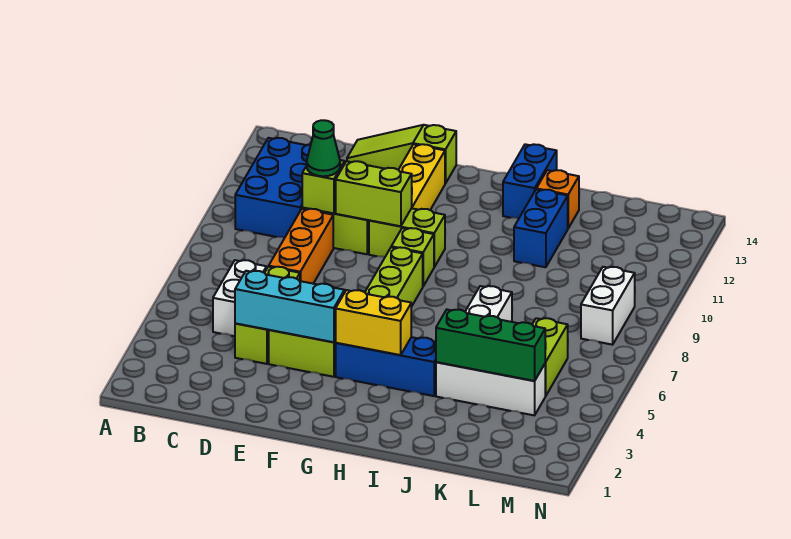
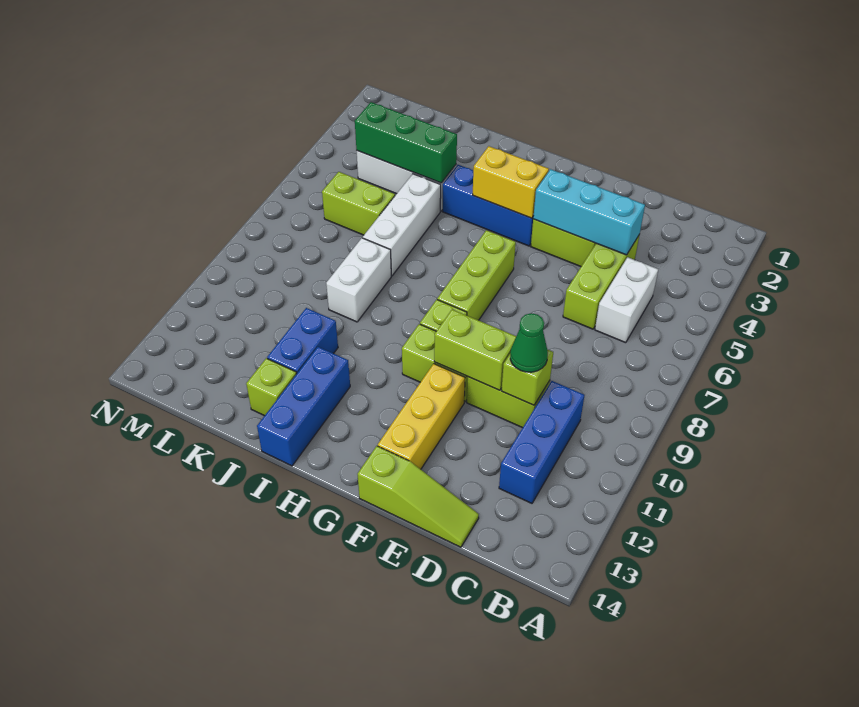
blue brick B10:C12 level 1 -> blue brick C10:C12 level 1
orange brick D7:D9 level 1 -> none
blue brick I13:I14 level 1 -> blue brick I12:I14 level 1
orange brick J13 level 1 -> lime brick J13 level 1
lime brick L5:L6 level 1 -> lime brick K6:L6 level 1
white brick M8:M9 level 1 -> white brick J8:J9 level 1

